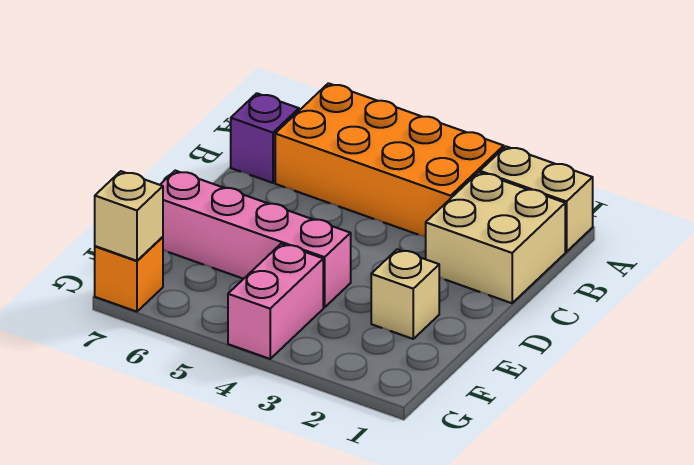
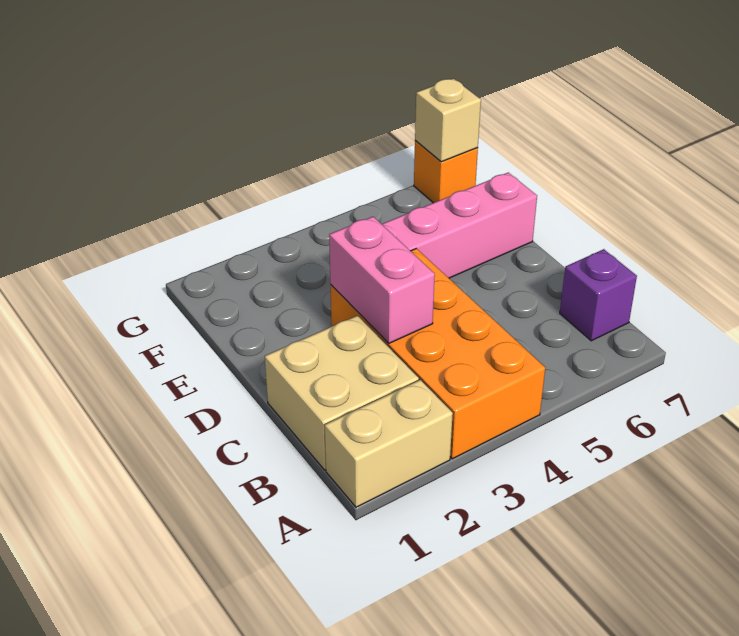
orange brick A3:B6 level 1 -> orange brick A3:D4 level 1
tan brick E2 level 1 -> none
pink brick F4:G4 level 1 -> pink brick C3:D3 level 2

